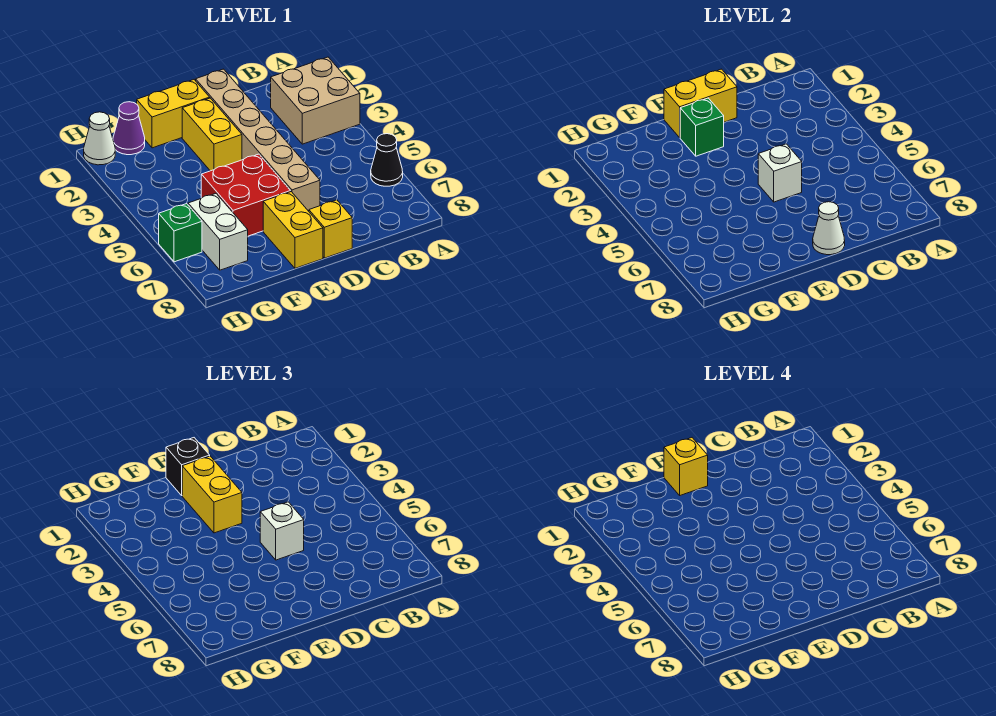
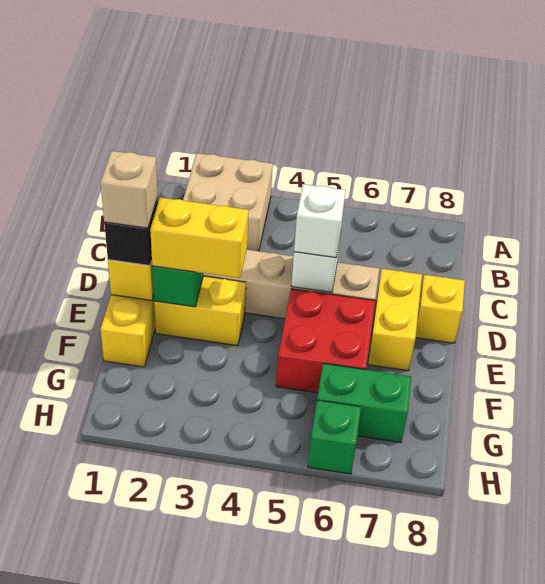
black cone A6 level 1 -> none
white cone D8 level 2 -> none
yellow brick E1 level 4 -> tan brick E1 level 4
yellow brick E7:E8 level 1 -> yellow brick D7:E7 level 1
purple cone G1 level 1 -> none
white brick G6:G7 level 1 -> green brick G6:G7 level 1
white cone H1 level 1 -> none

